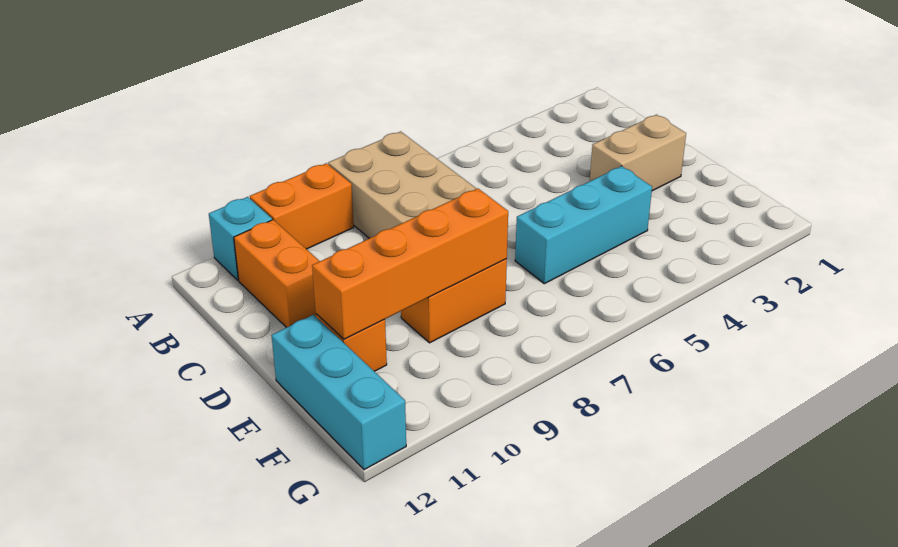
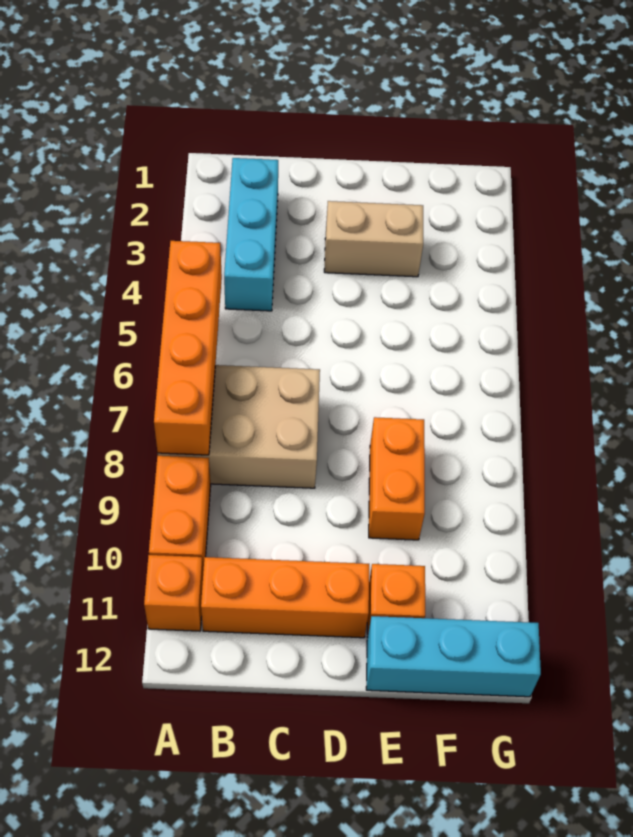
cyan brick A11 level 1 -> orange brick A11 level 1
orange brick B11:C11 level 1 -> orange brick B11:D11 level 1
tan brick D2:D3 level 1 -> tan brick D3:E3 level 1
cyan brick E4:E6 level 1 -> cyan brick B2:B4 level 1
orange brick E8:E11 level 2 -> orange brick A5:A8 level 2

